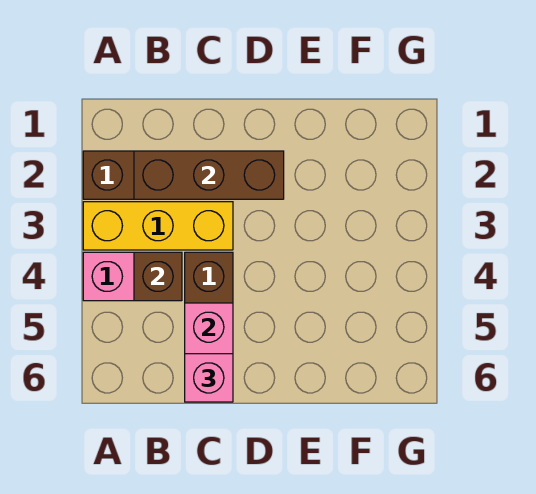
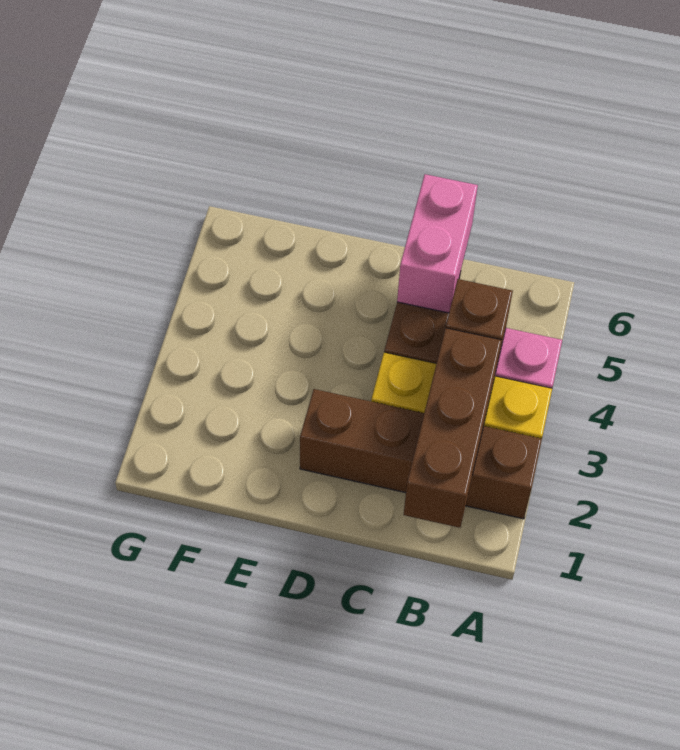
brown brick B2:D2 level 2 -> brown brick B1:B3 level 2
pink brick C6 level 3 -> none

